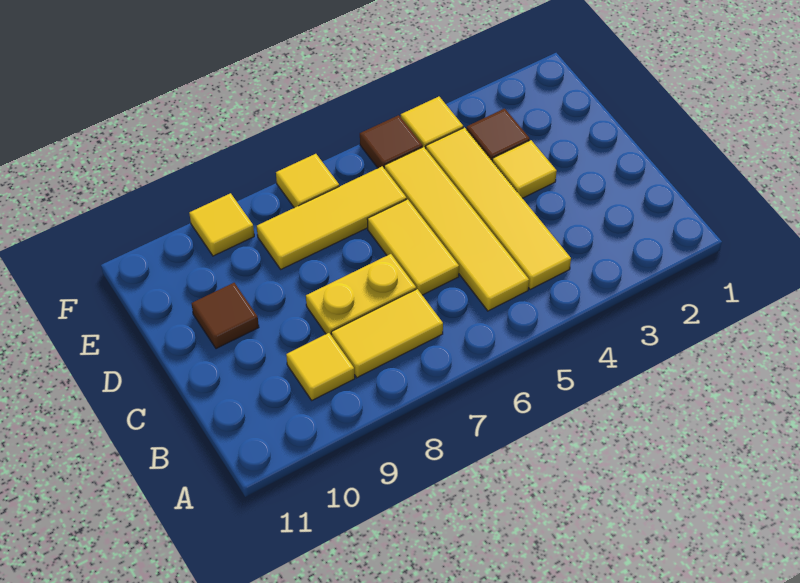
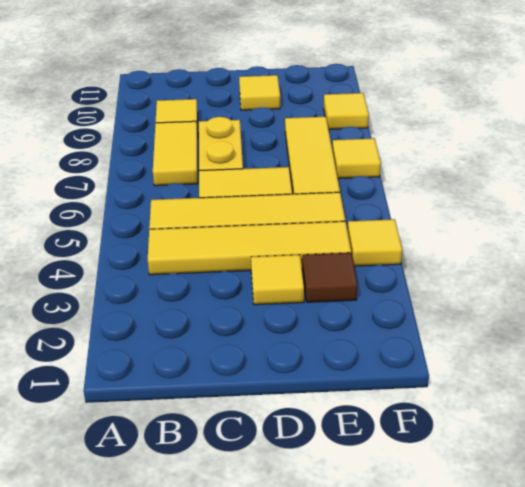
brown tile D10 level 1 -> yellow tile D10 level 1
brown tile F5 level 1 -> none

